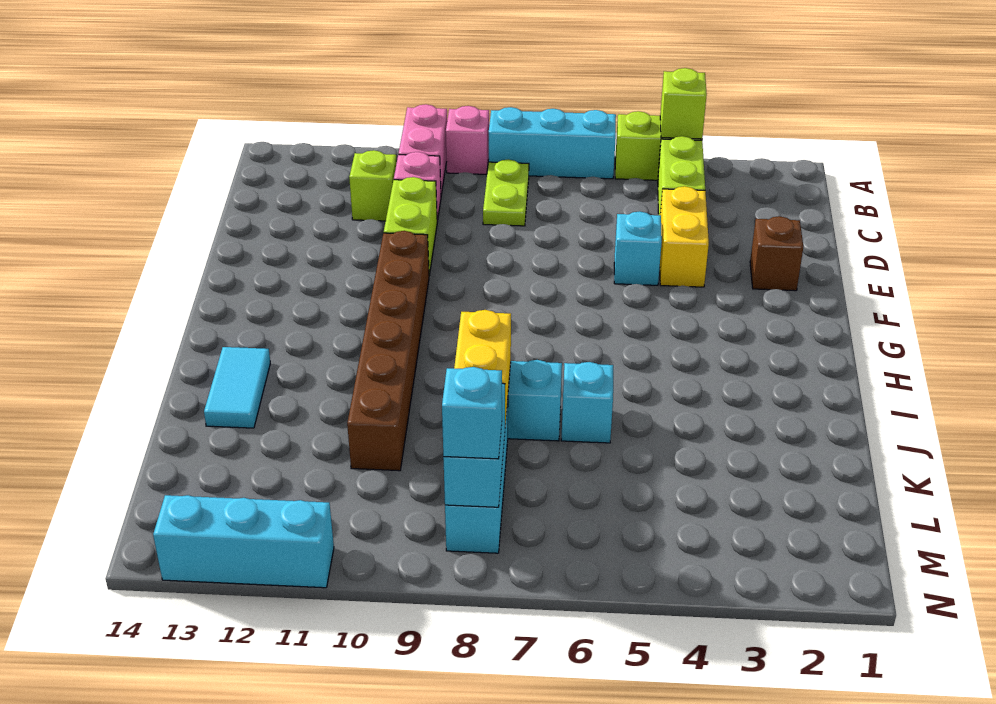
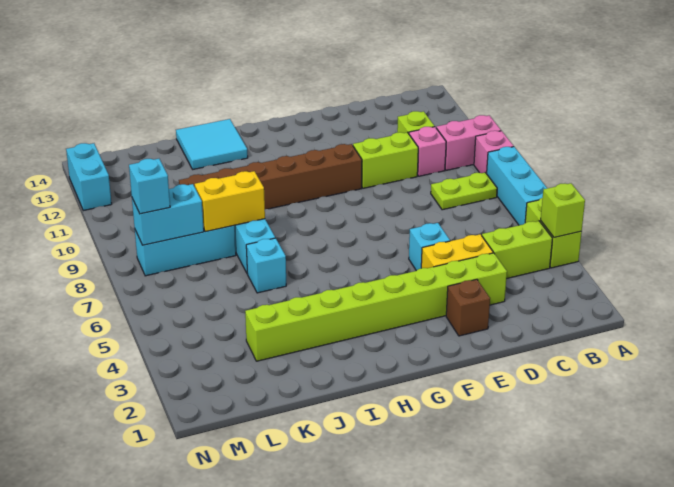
none -> lime brick D3:K3 level 1
cyan tile I13:J13 level 1 -> cyan tile I13:J14 level 1
cyan brick N11:N13 level 1 -> cyan brick N12:N13 level 1

